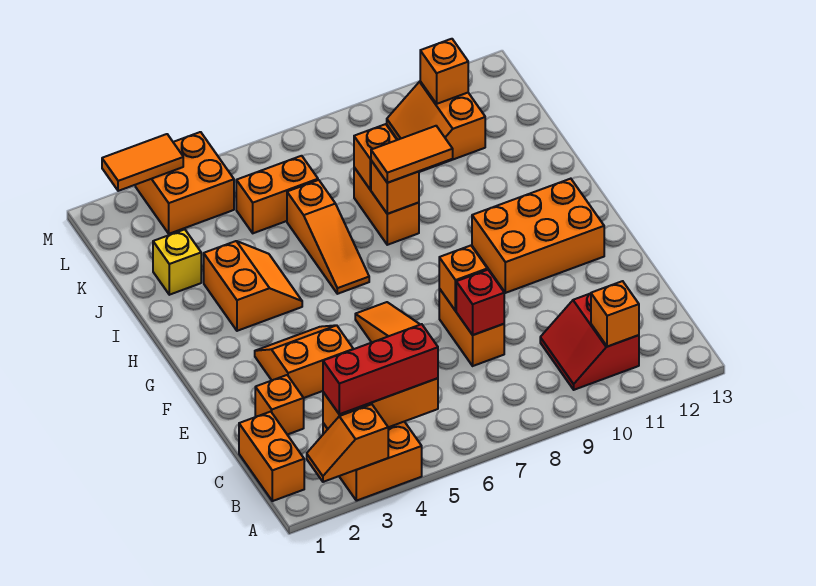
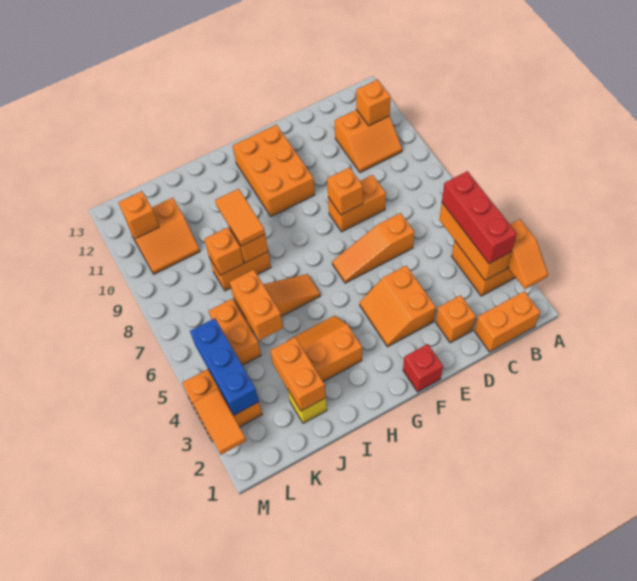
red slope B10:C11 level 1 top 11 -> orange slope B10:C11 level 1 top 11
red brick D8 level 2 -> red brick F1 level 1
none -> orange brick J2:J3 level 2
none -> orange brick J5:J6 level 2
none -> blue brick L3:L5 level 2

